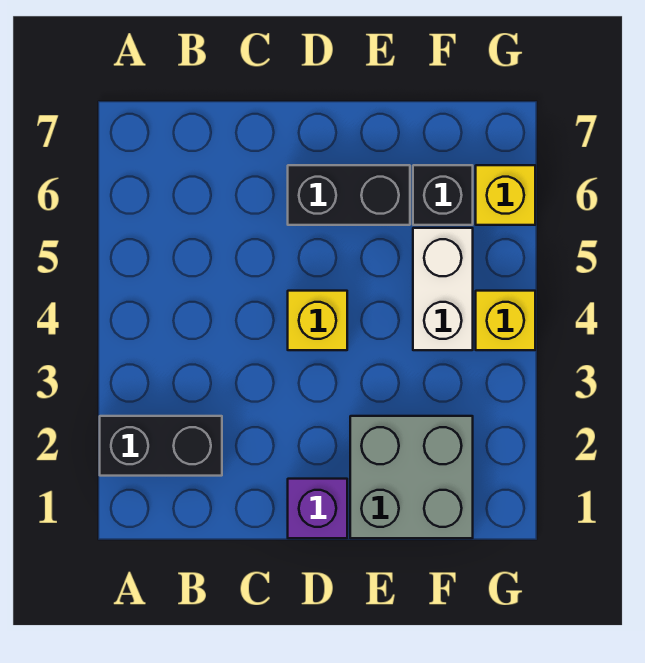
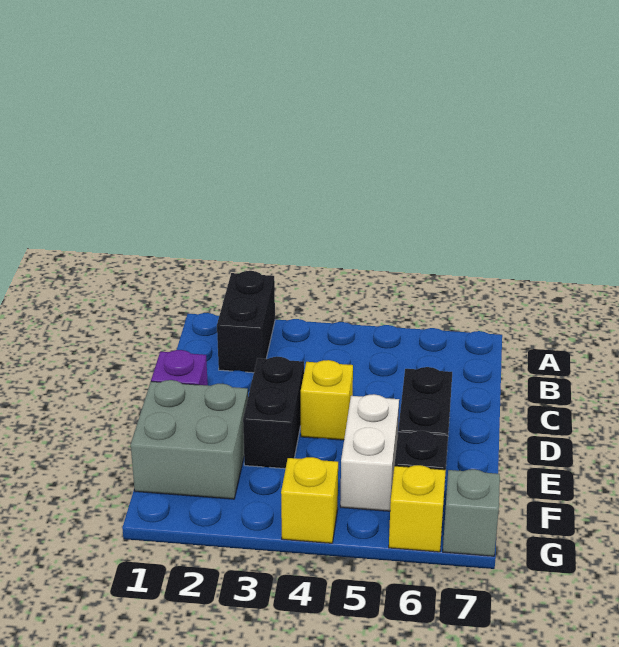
none -> black brick D3:E3 level 1
white brick F4:F5 level 1 -> white brick E5:F5 level 1
none -> grey brick G7 level 1

